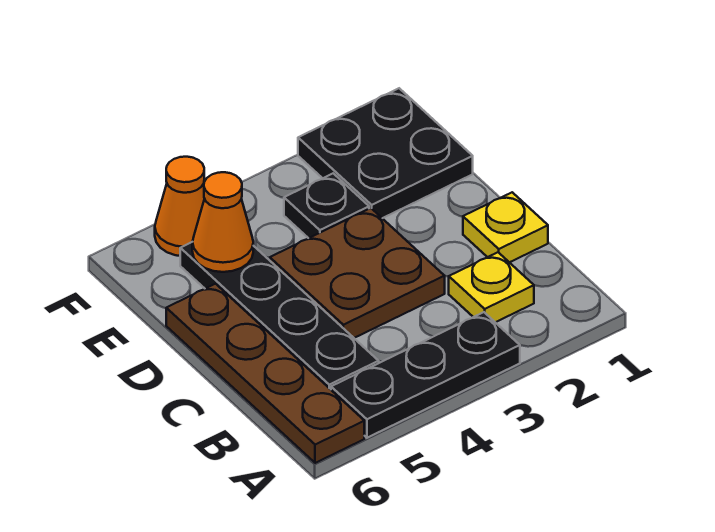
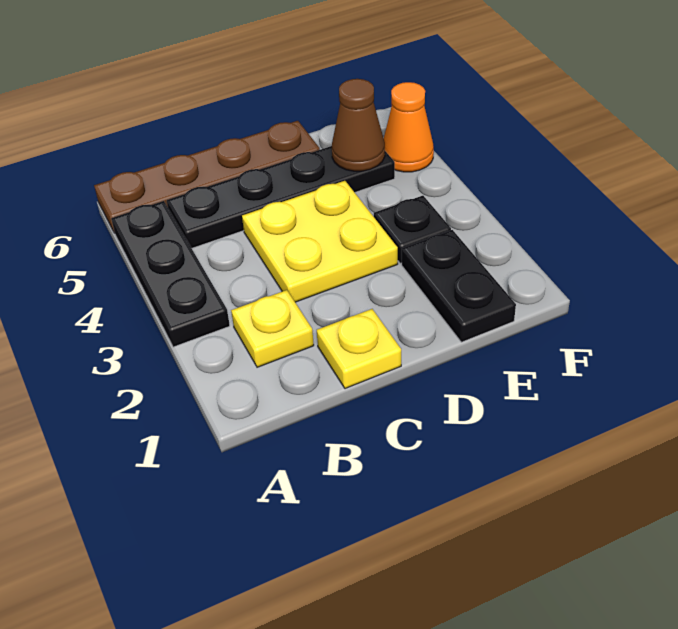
brown plate C3:D4 level 1 -> yellow plate C3:D4 level 1
black plate E1:F2 level 1 -> black plate E1:E2 level 1
orange cone E5 level 2 -> brown cone E5 level 2

